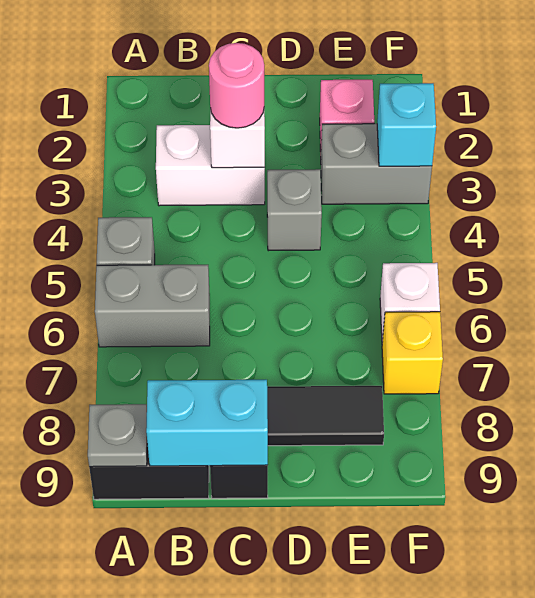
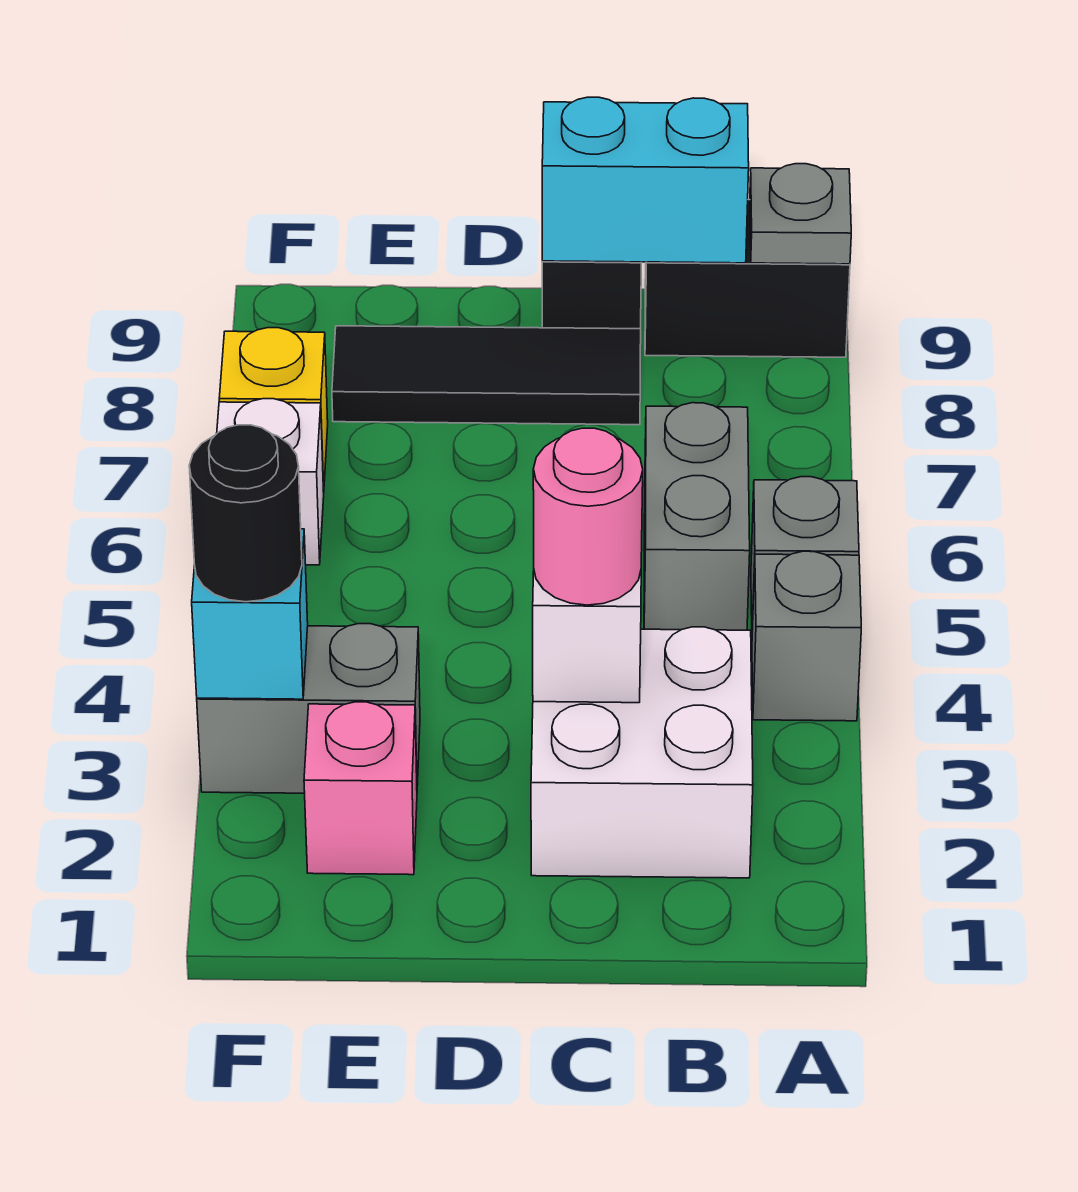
grey brick A6:B6 level 1 -> grey brick B5:B6 level 1
white brick B3:C3 level 1 -> white brick B2:C3 level 1
grey brick D4 level 1 -> grey brick A4 level 1
none -> black round brick F3 level 3

